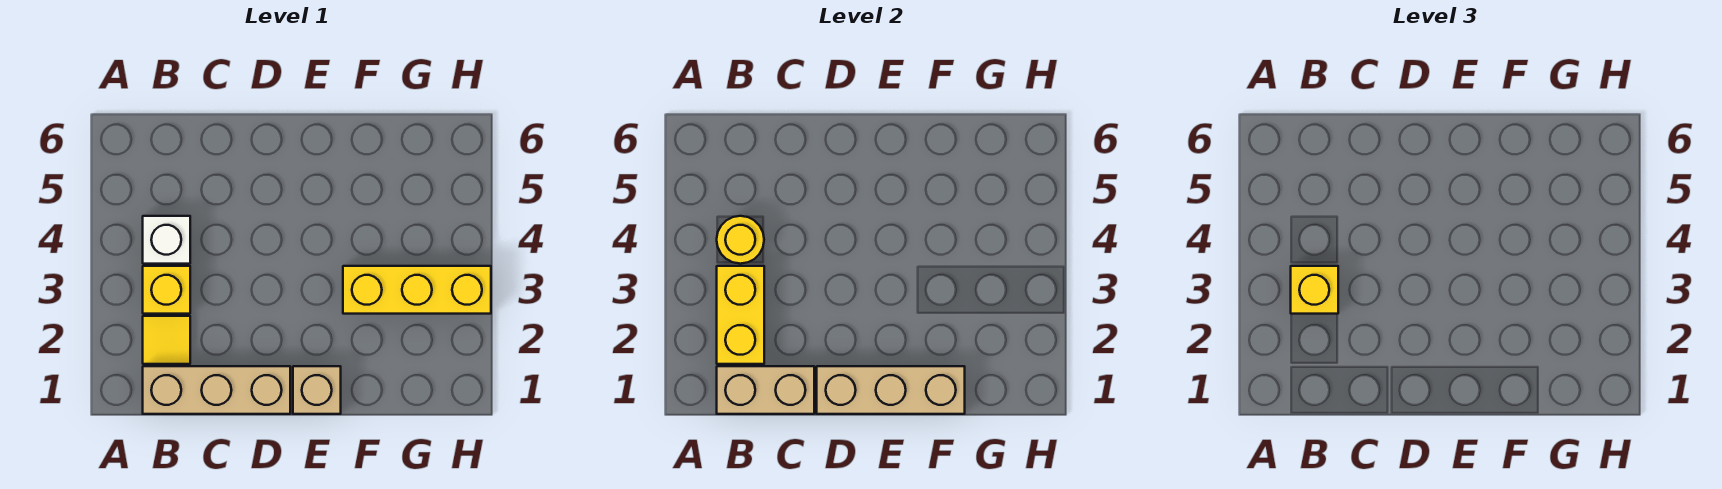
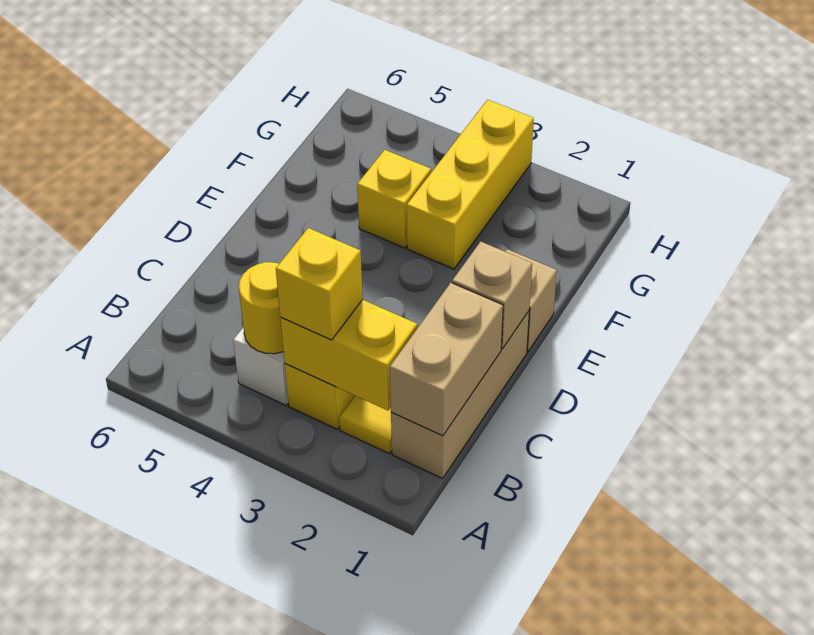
tan brick D1:F1 level 2 -> tan brick D1 level 2
none -> yellow brick F4 level 1

